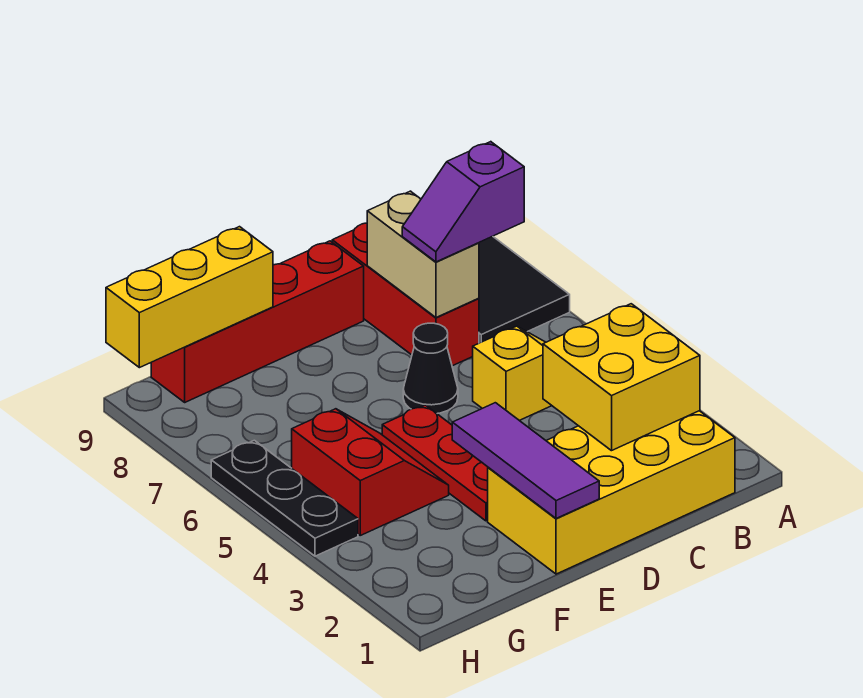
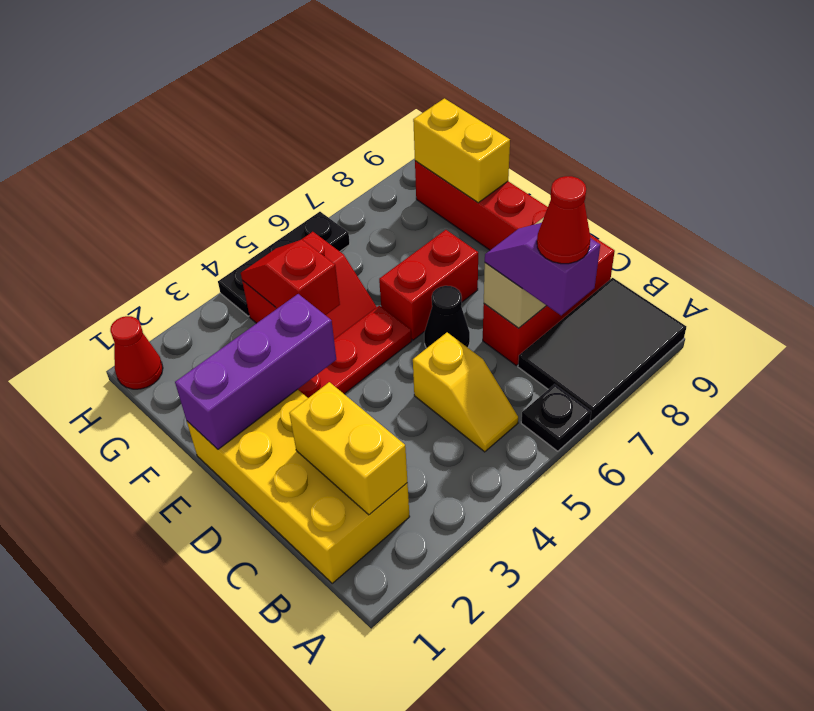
none -> black plate A6 level 1
yellow brick B2:C3 level 2 -> yellow brick B2:C2 level 2
none -> red cone B7 level 4
purple tile E1:E3 level 2 -> purple brick E1:E3 level 2
none -> red brick E6:E7 level 1
none -> red slope F4:G4 level 2 top F
yellow brick F9:H9 level 2 -> yellow brick F9:G9 level 2
none -> red cone H1 level 1

